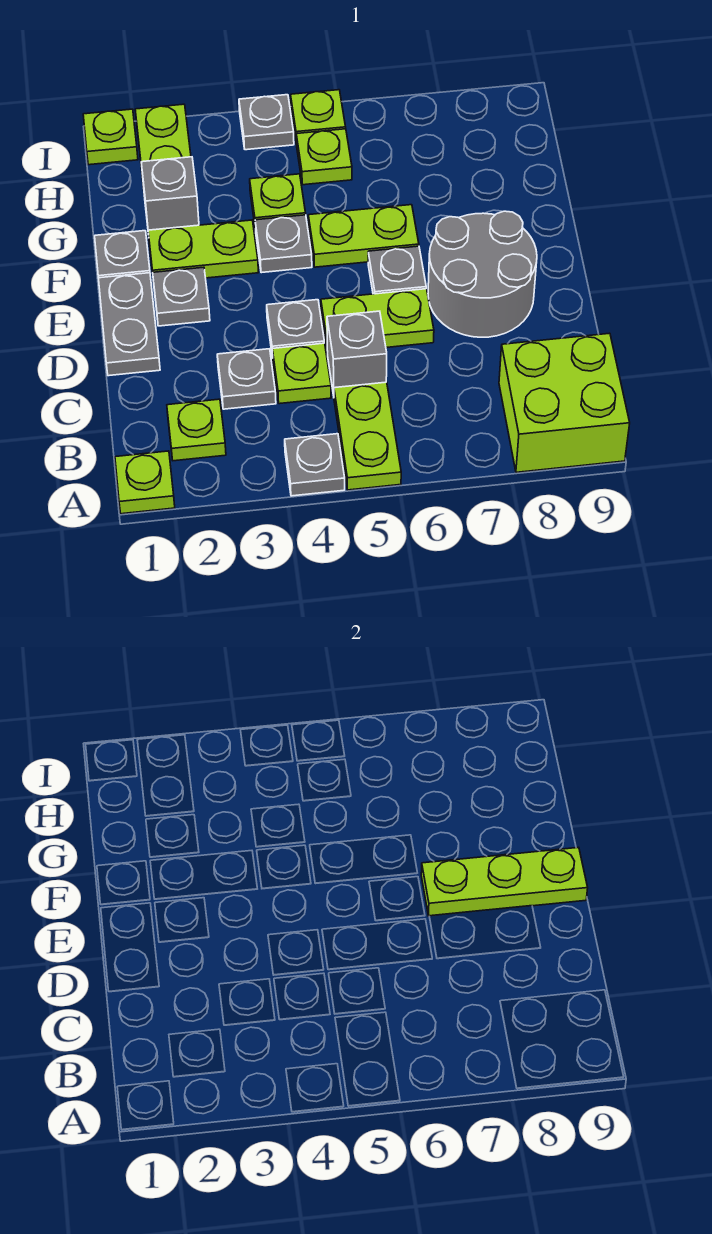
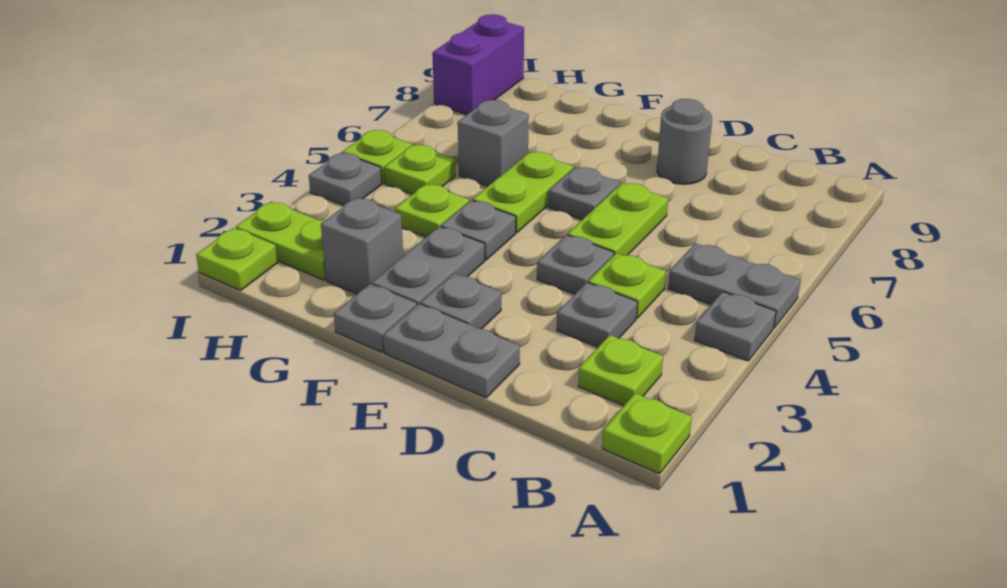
lime plate A5:B5 level 1 -> grey plate A5:B5 level 1
lime brick A8:B9 level 1 -> none
grey brick C5 level 1 -> grey brick G6 level 1
grey round brick D7:E8 level 1 -> grey round brick D8 level 1
lime plate E7:E9 level 2 -> none
lime plate F2:F3 level 1 -> grey plate F2:F3 level 1
none -> purple brick I8:I9 level 1

